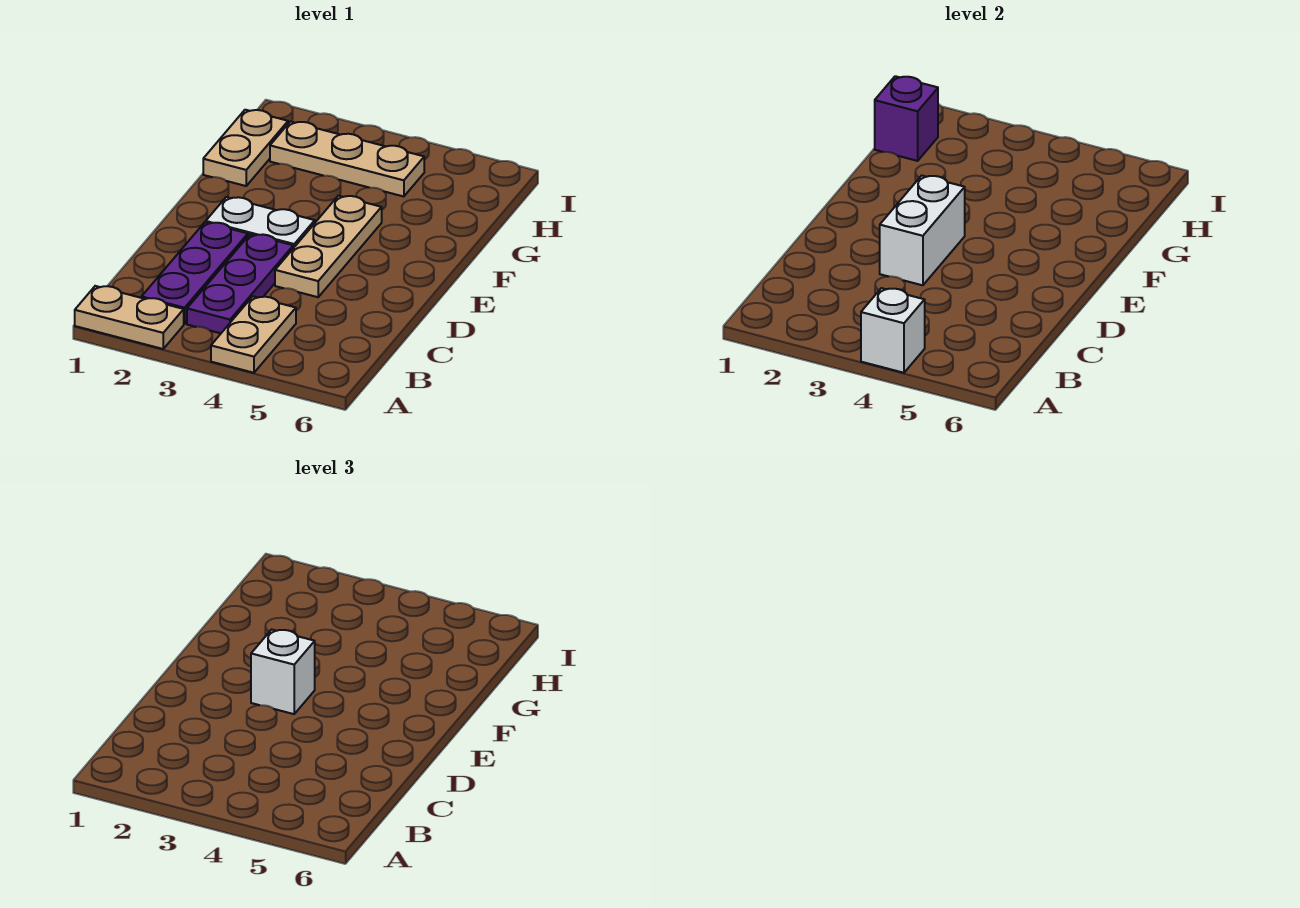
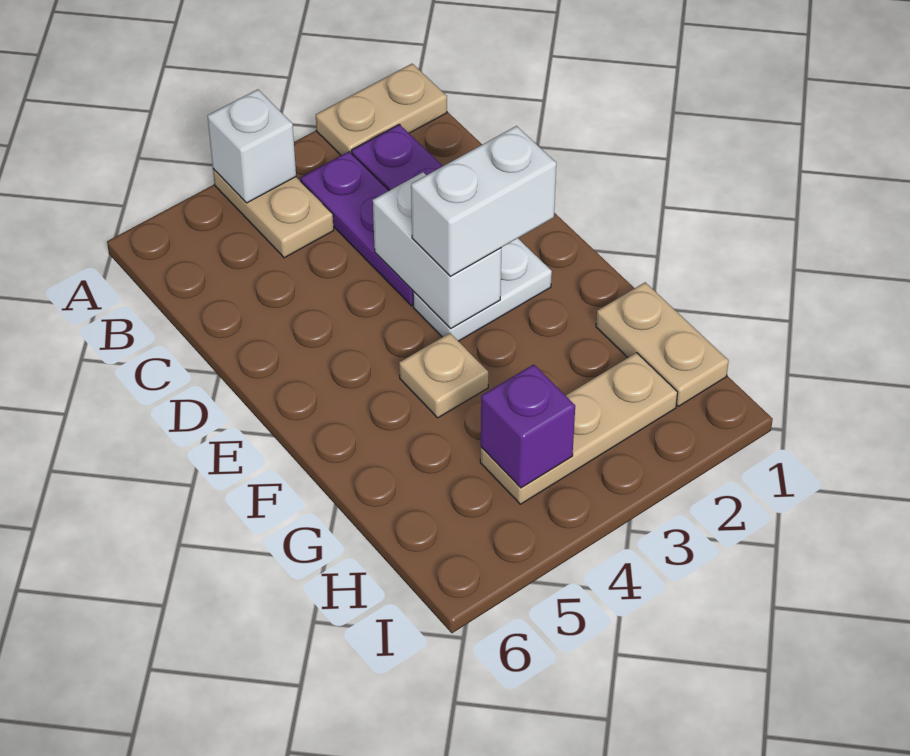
tan plate D4:F4 level 1 -> tan plate F4 level 1
white brick E3 level 3 -> white brick E2:E3 level 3
purple brick H1 level 2 -> purple brick H4 level 2

